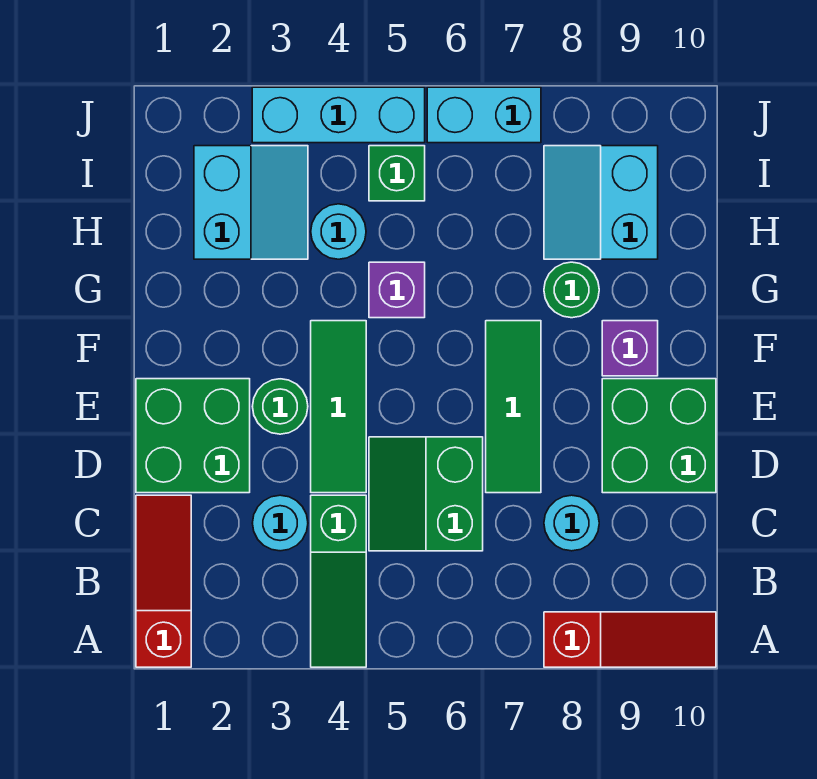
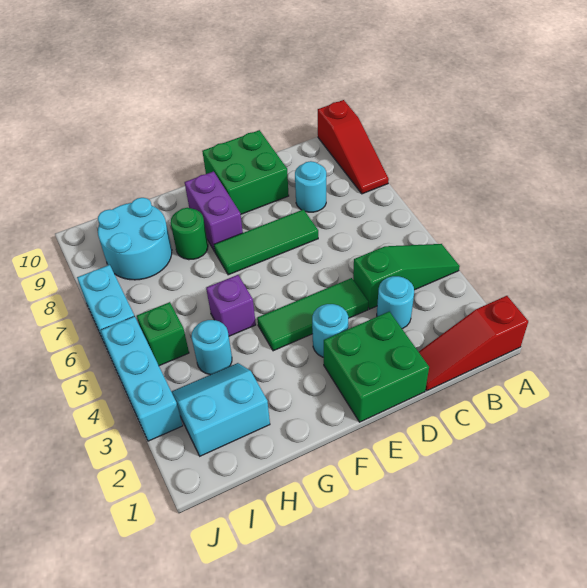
red slope A8:A10 level 1 top 8 -> red slope A8:A10 level 1 top 10
green slope C5:D6 level 1 top 6 -> none
green round brick E3 level 1 -> cyan round brick E3 level 1
purple brick F9 level 1 -> purple brick F8:F9 level 1
cyan slope H8:I9 level 1 top 9 -> cyan round brick H8:I9 level 1

